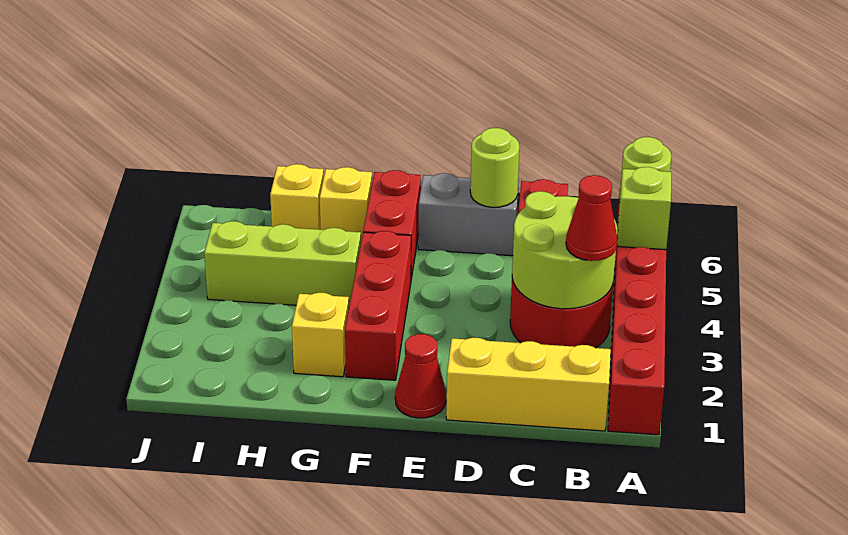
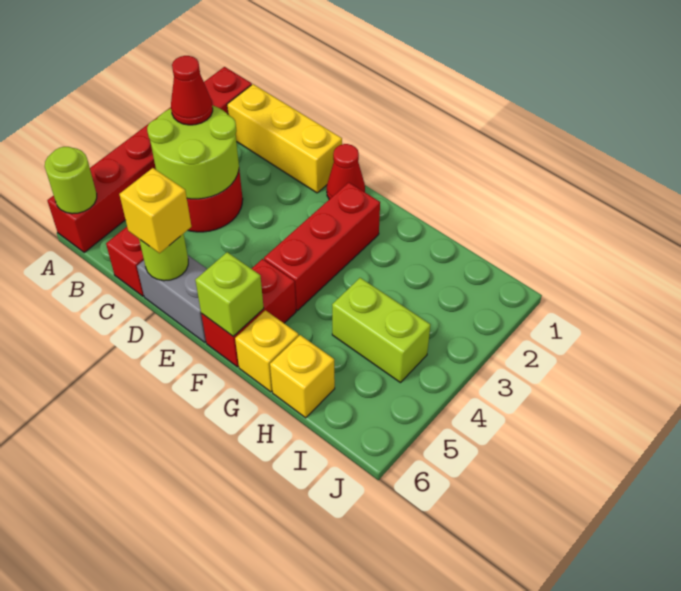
lime brick A5 level 2 -> lime brick F6 level 2
yellow brick G2 level 1 -> yellow brick D6 level 3
lime brick G4:I4 level 1 -> lime brick H4:I4 level 1

